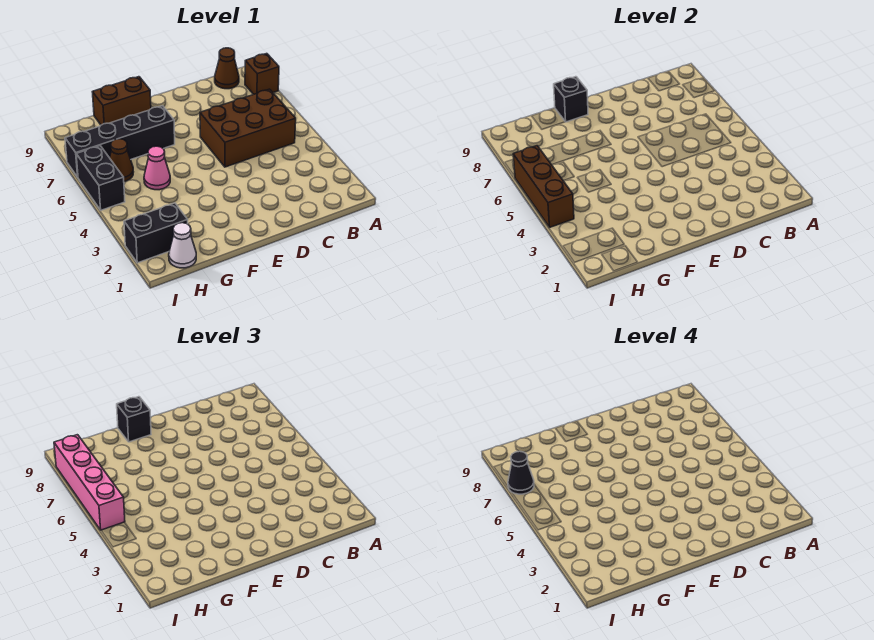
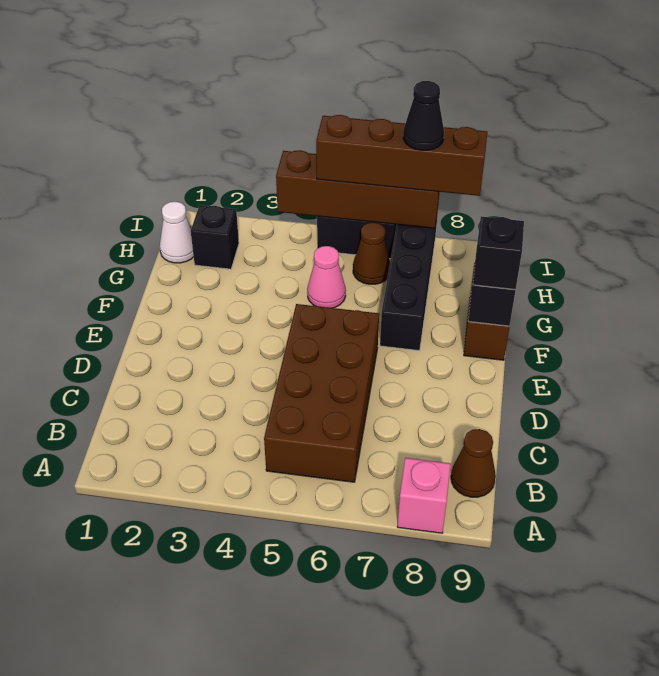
brown brick A8 level 1 -> pink brick A8 level 1
brown brick B5:D6 level 1 -> brown brick B5:E6 level 1
black brick H2:I2 level 1 -> black brick H2 level 1
brown brick I4:I6 level 2 -> brown brick I4:I7 level 2
pink brick I5:I8 level 3 -> brown brick I5:I8 level 3

